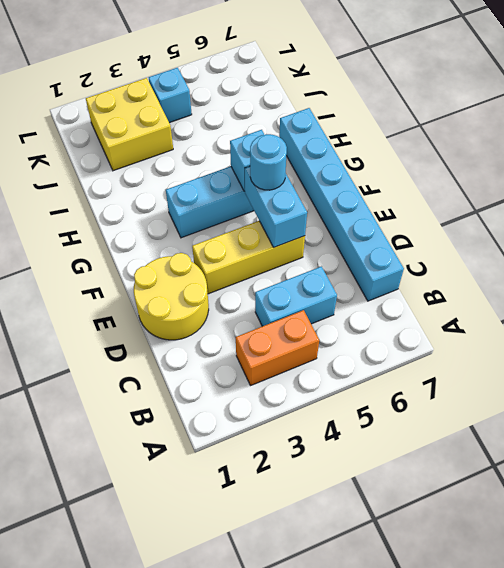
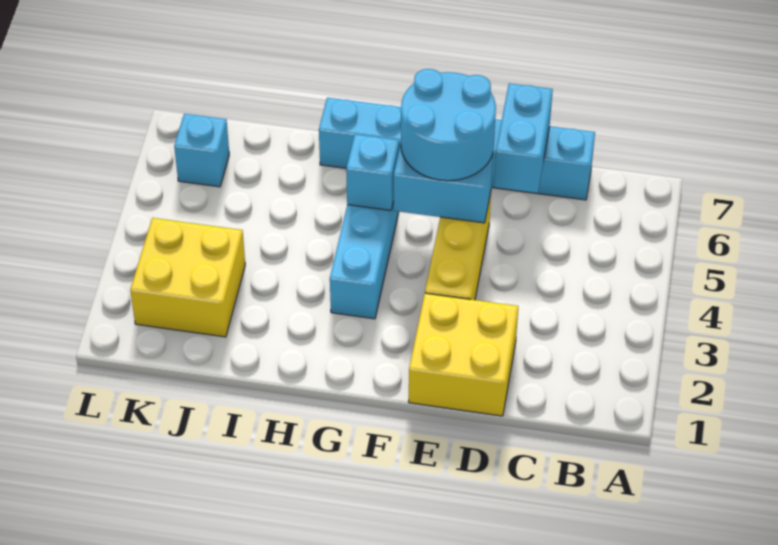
orange brick B3:B4 level 1 -> none
cyan brick C4:C5 level 1 -> cyan brick D6:D7 level 2
yellow round brick D1:E2 level 1 -> yellow brick D1:E2 level 1
cyan round brick F5 level 3 -> cyan round brick E5:F6 level 3
cyan brick K4 level 1 -> cyan brick K6 level 1

